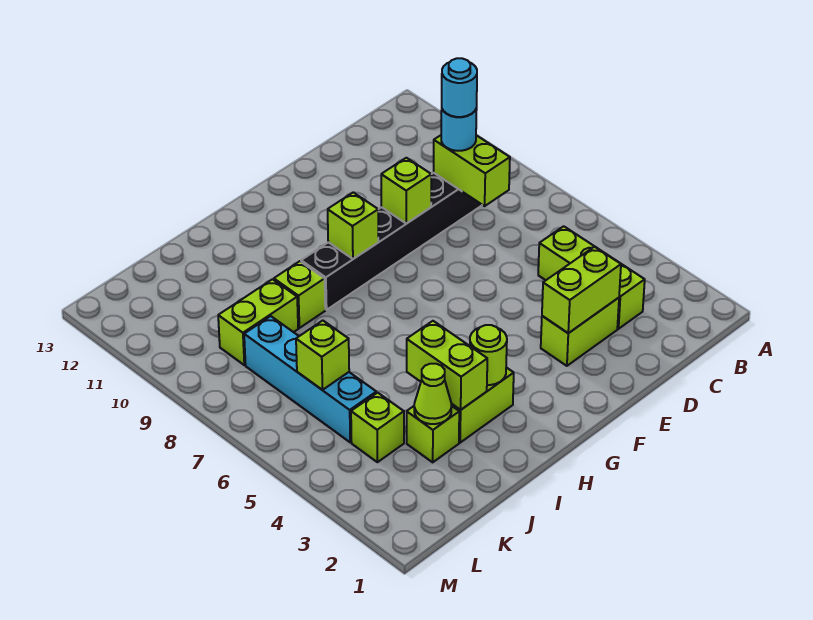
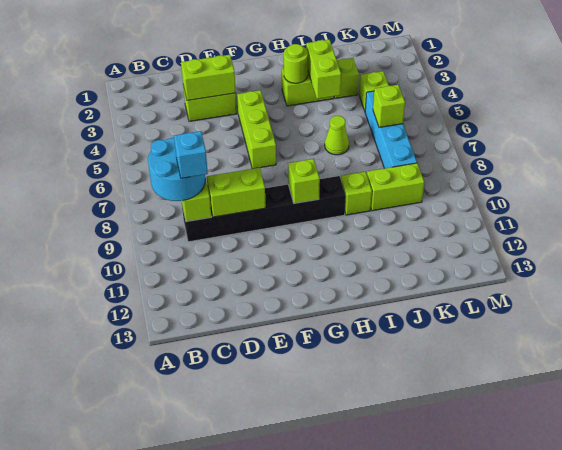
lime brick C3:C5 level 1 -> lime brick F4:F6 level 1
cyan round brick C9 level 3 -> cyan round brick B8:C9 level 3
cyan round brick C9 level 4 -> cyan brick C9 level 4
lime brick E9 level 2 -> lime brick D9:E9 level 2
lime cone J3 level 2 -> lime cone I6 level 1

